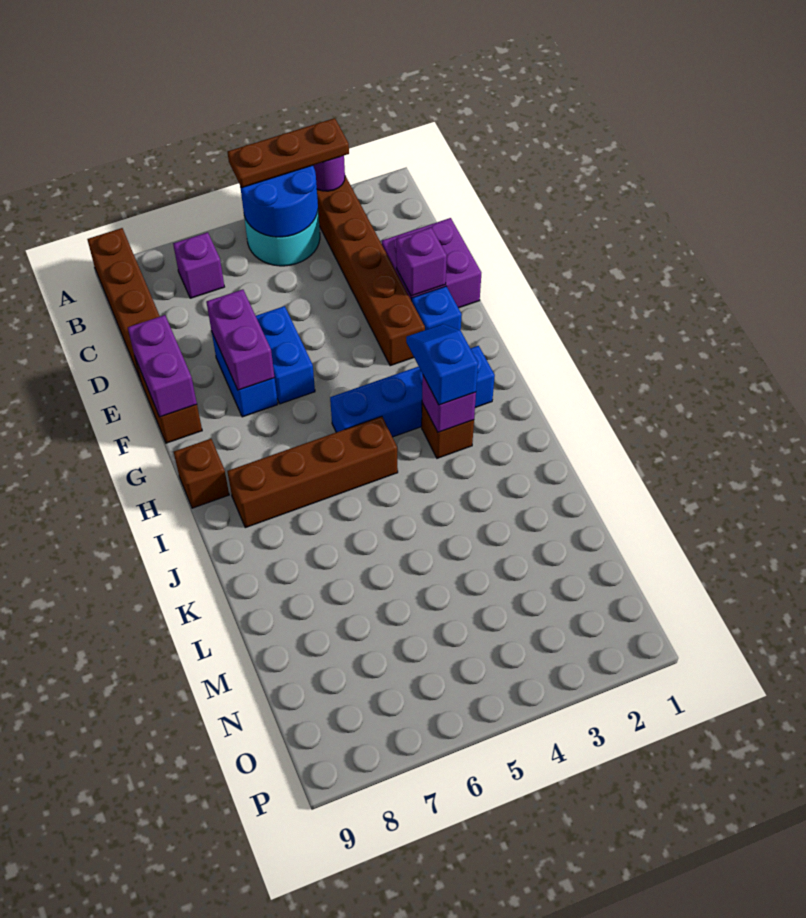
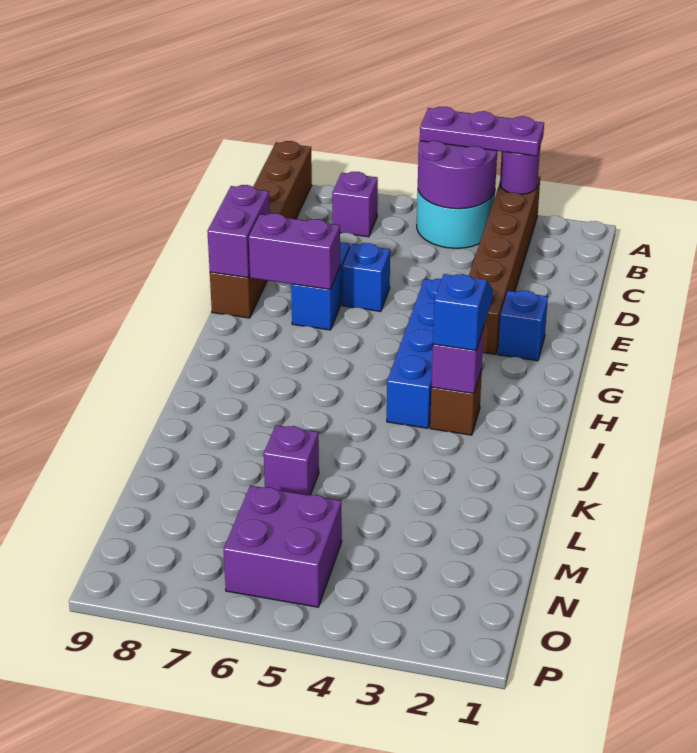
brown plate A3:A5 level 3 -> purple plate A3:A5 level 3
blue round brick A4:B5 level 2 -> purple round brick A4:B5 level 2
purple brick D1:E2 level 1 -> purple brick N5:O6 level 1
purple brick E2 level 2 -> purple brick L6 level 1
blue brick E6:F6 level 1 -> blue brick E6 level 1
purple brick E7:F7 level 2 -> purple brick F7:F8 level 2
blue brick H2:H5 level 1 -> blue brick F4:I4 level 1
brown brick H9 level 1 -> none
brown brick I5:I8 level 1 -> none

